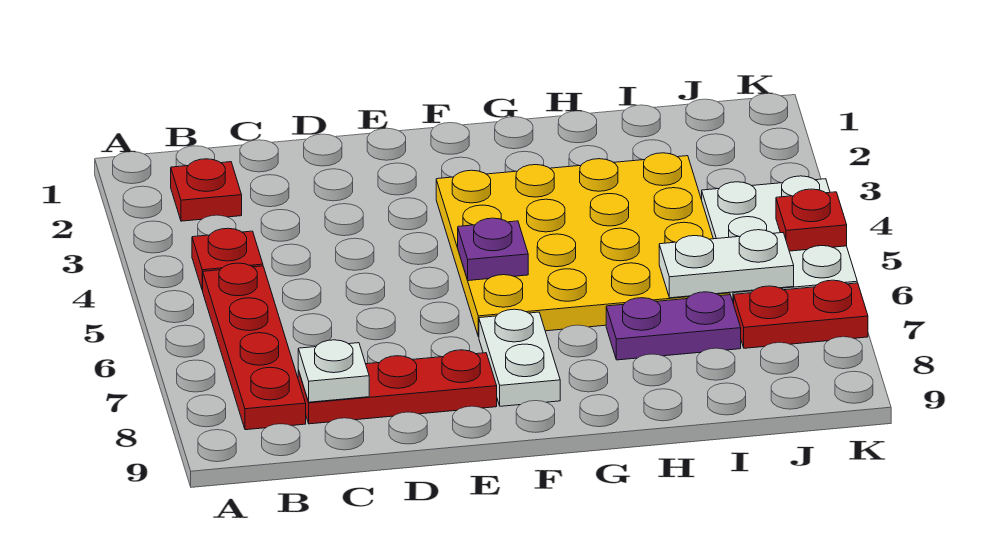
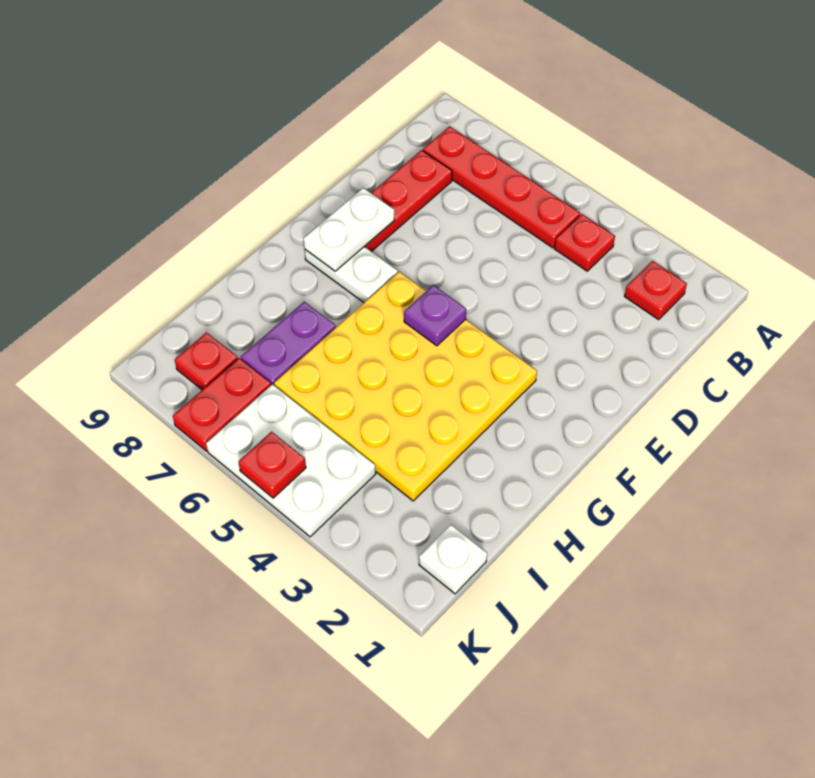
white plate C8 level 2 -> white plate J1 level 1
white plate I6:J6 level 2 -> white plate E8:F8 level 2
none -> red plate J8 level 1

